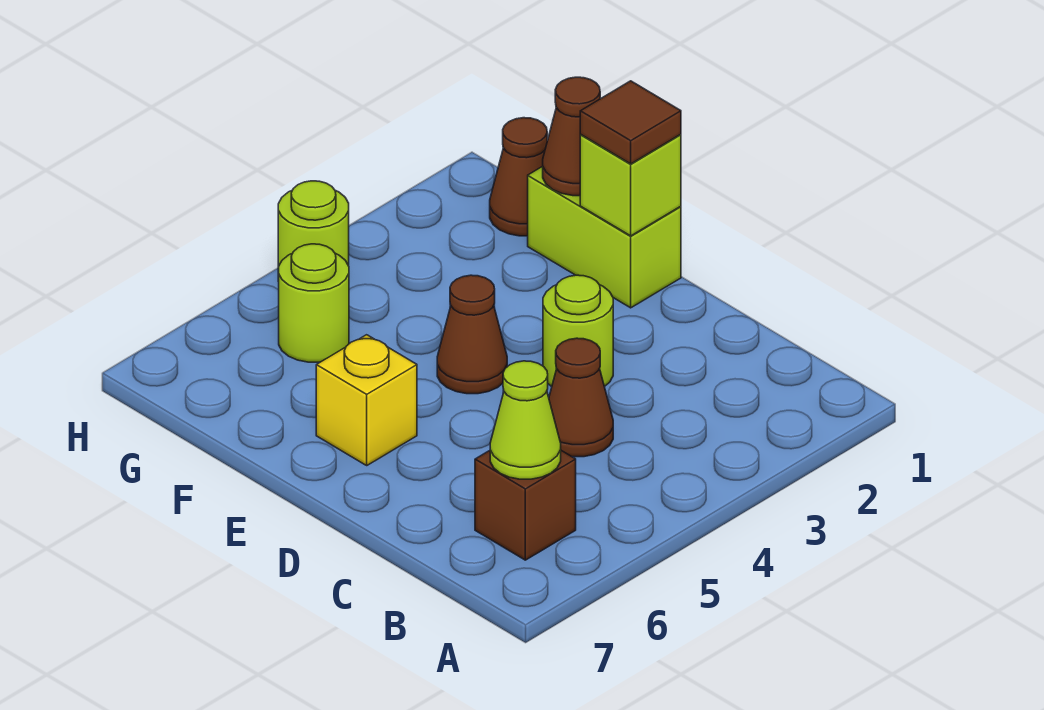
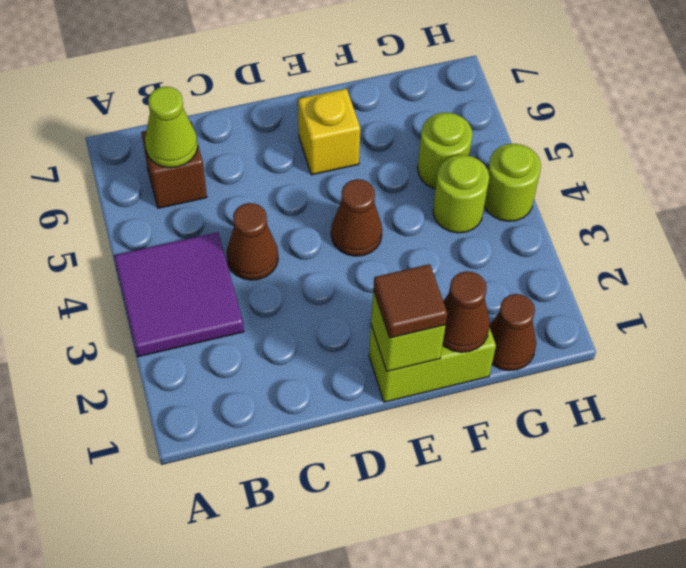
none -> purple tile A3:B4 level 1
lime round brick D3 level 1 -> lime round brick G4 level 1

